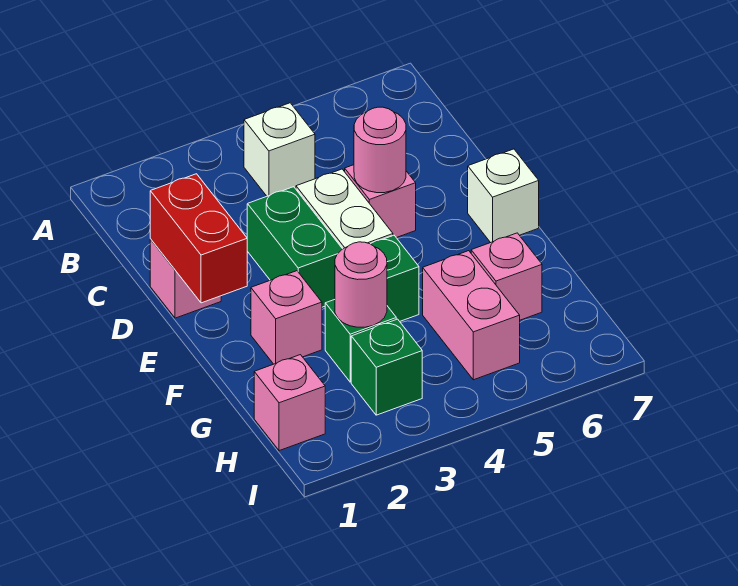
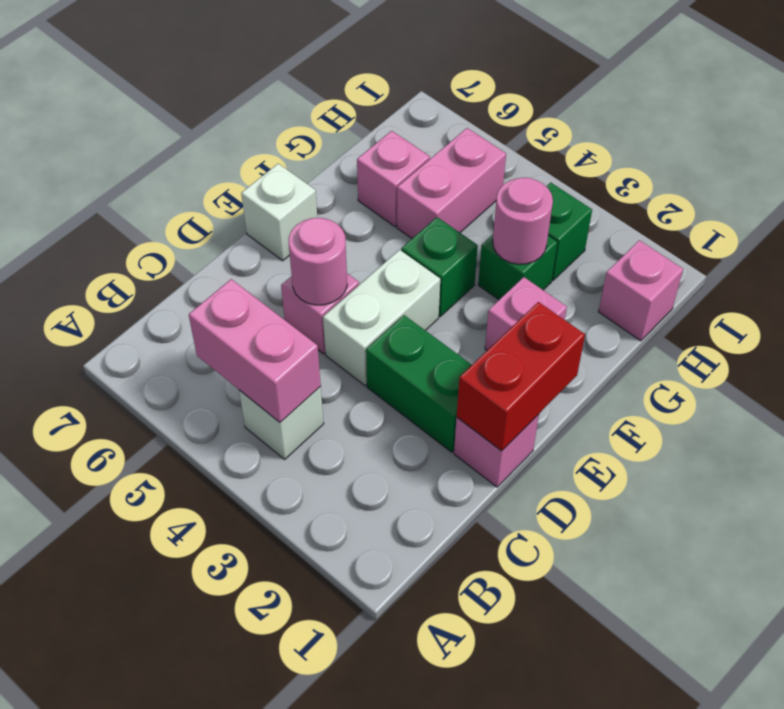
none -> pink brick B4:B5 level 2
green brick D3:E3 level 1 -> green brick D2:D3 level 1

